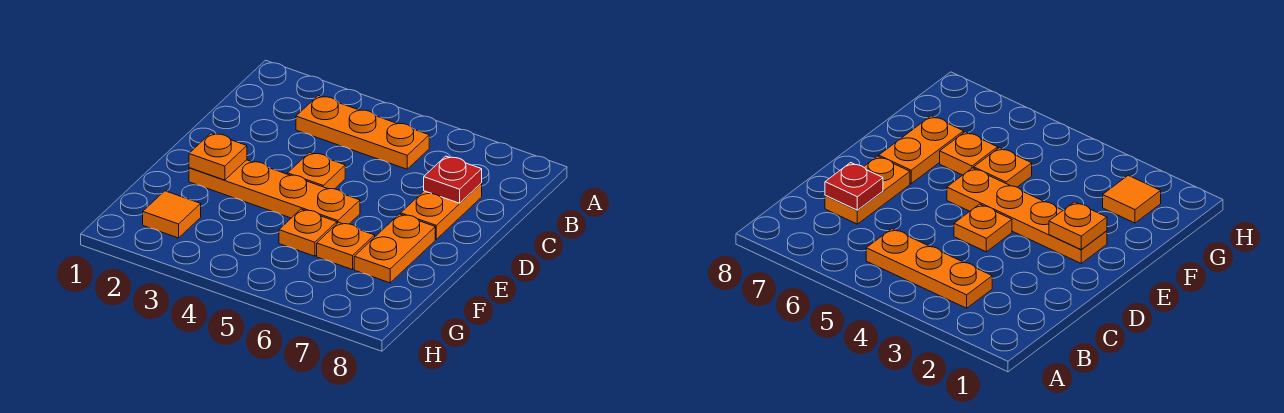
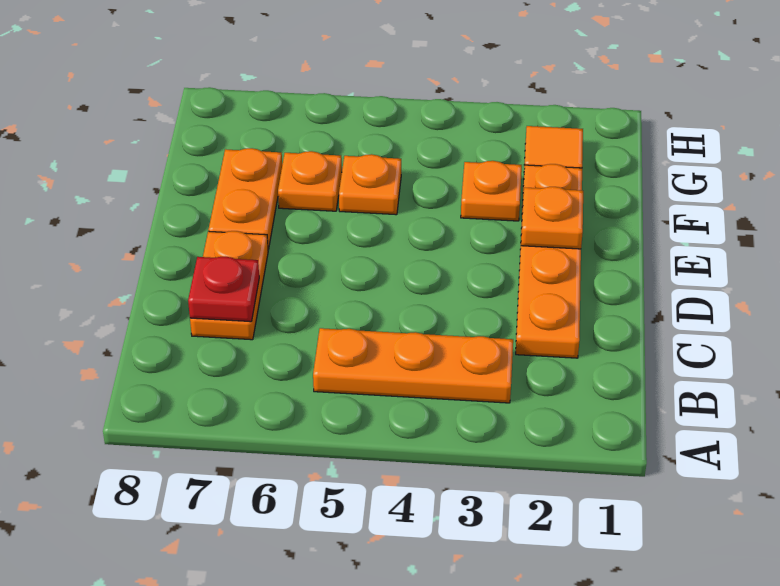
orange plate D4 level 1 -> orange plate F3 level 1
orange plate E2:E5 level 1 -> orange plate C2:F2 level 1

